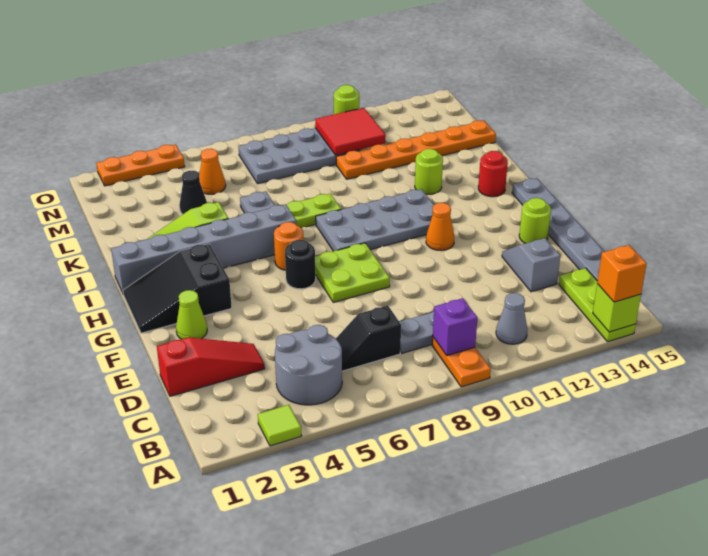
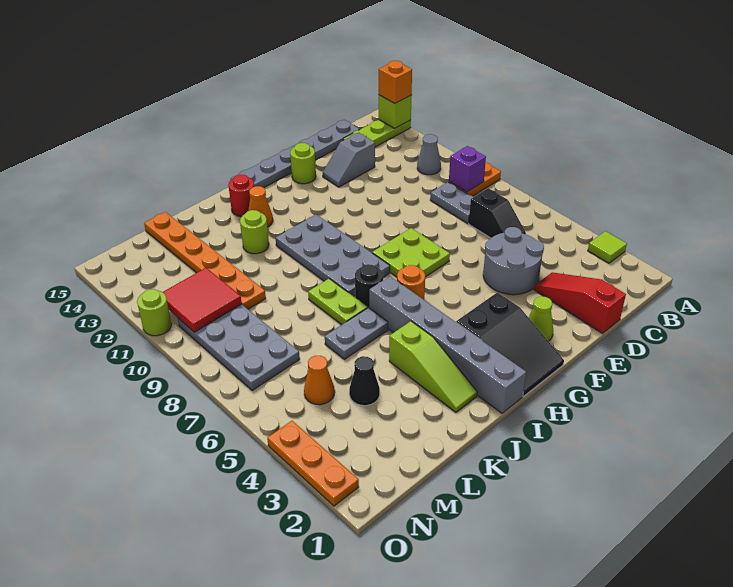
grey round brick B4:C5 level 1 -> grey round brick D4:E5 level 1
black round brick G6 level 1 -> black round brick I7 level 1
orange cone G11 level 1 -> orange cone I13 level 1

